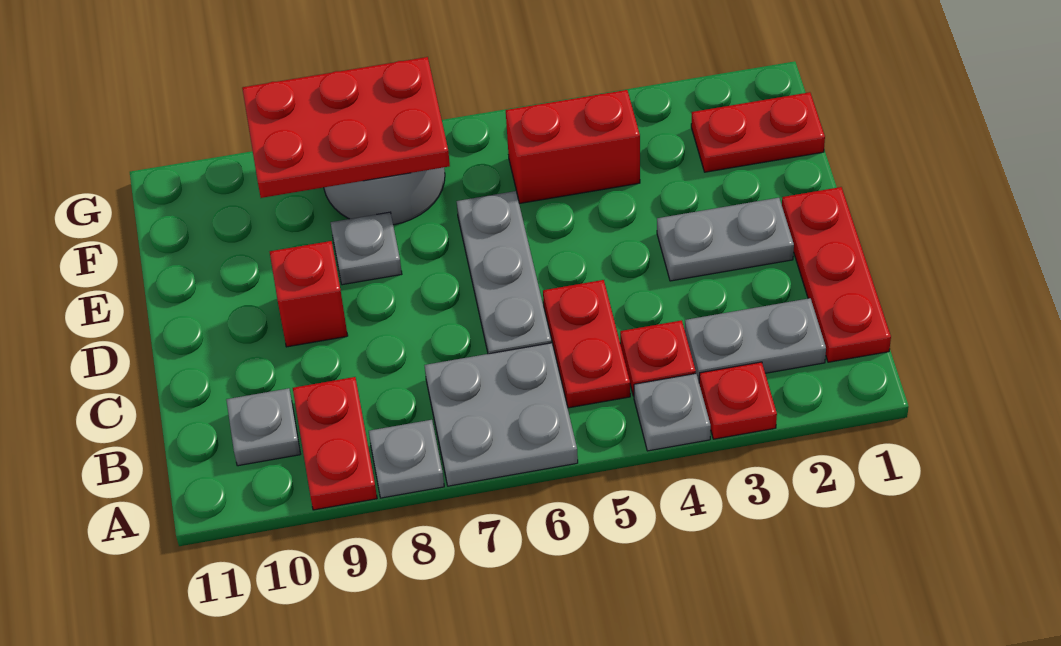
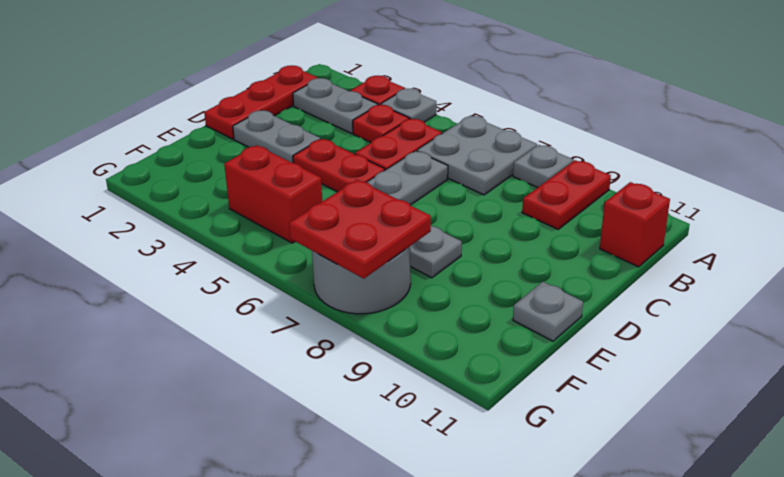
grey plate B10 level 1 -> grey plate E11 level 1
red brick D9 level 1 -> red brick B11 level 1
red plate F1:F2 level 1 -> red plate D4:D5 level 1
red plate F7:G9 level 2 -> red plate F7:G8 level 2

